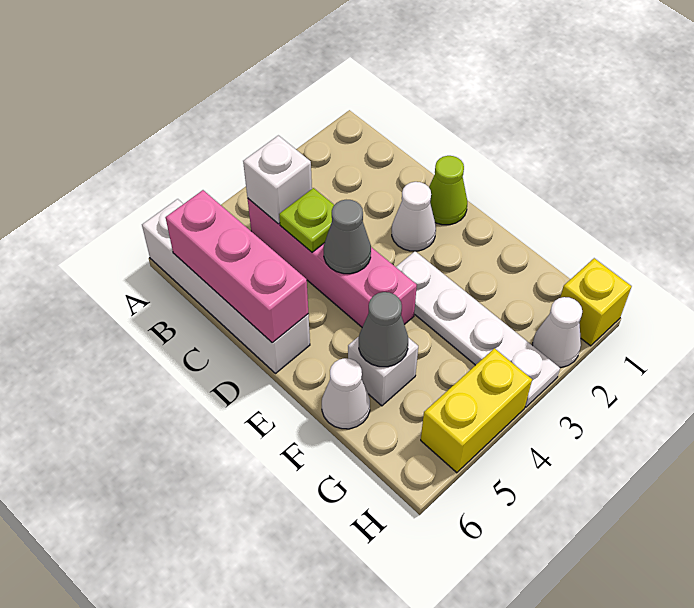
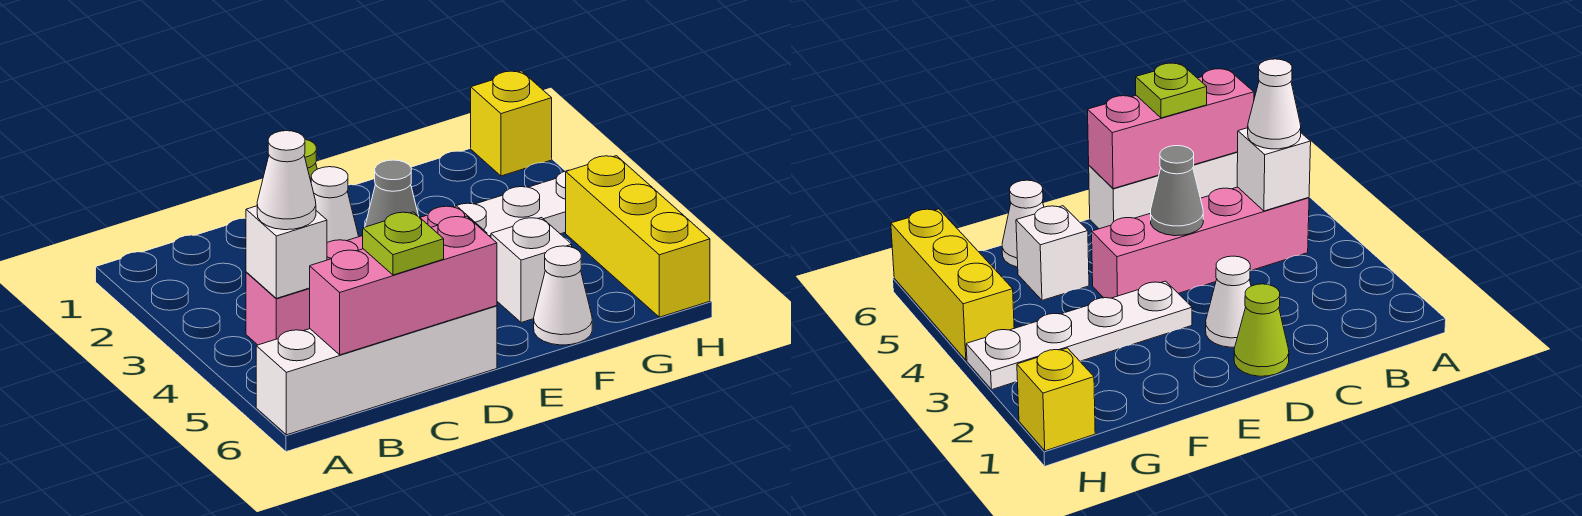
lime plate C4 level 2 -> lime plate C6 level 3
grey cone F5 level 2 -> none
white cone H2 level 1 -> white cone B4 level 3
yellow brick H4:H5 level 1 -> yellow brick H4:H6 level 1

